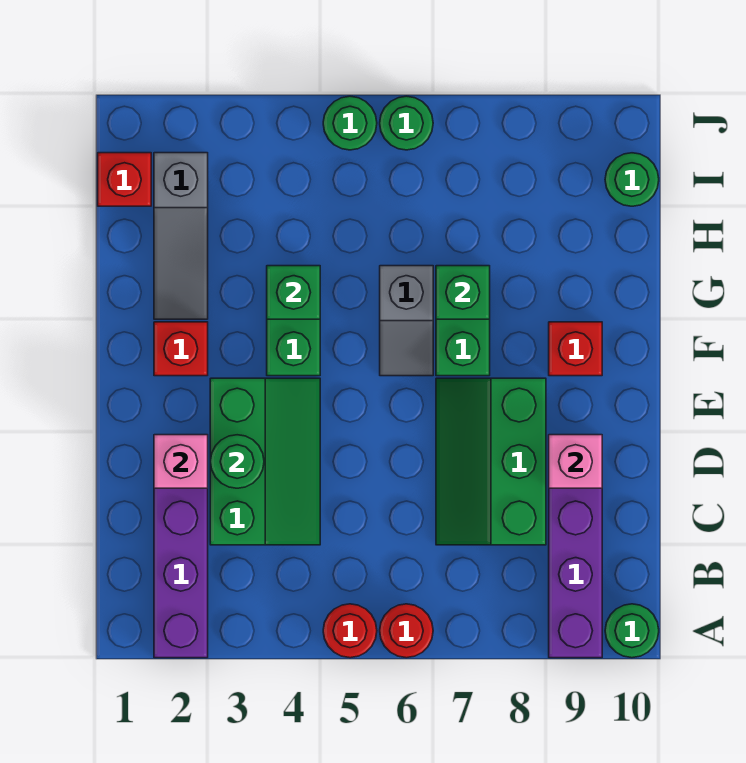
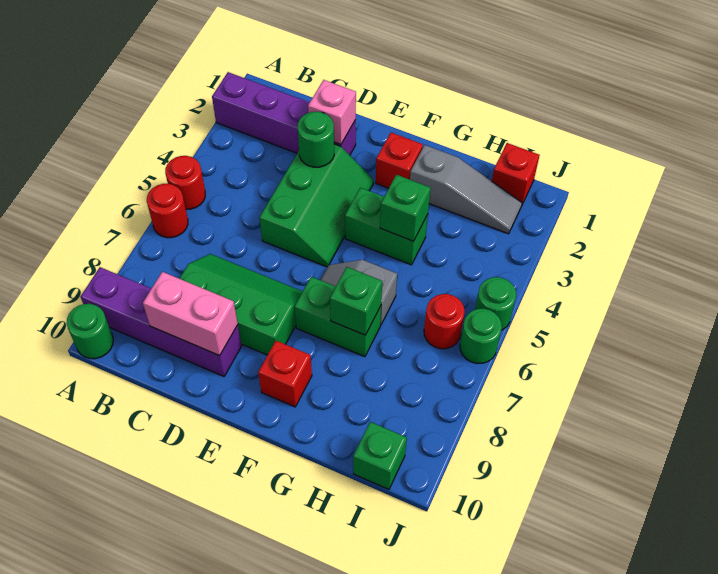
green slope C3:E4 level 1 top 3 -> green slope D3:E5 level 1 top D
pink brick D9 level 2 -> pink brick C9:D9 level 2
grey slope G2:I2 level 1 top I -> grey slope G2:I2 level 1 top G
none -> red round brick I6 level 1
green round brick I10 level 1 -> green brick I10 level 1

